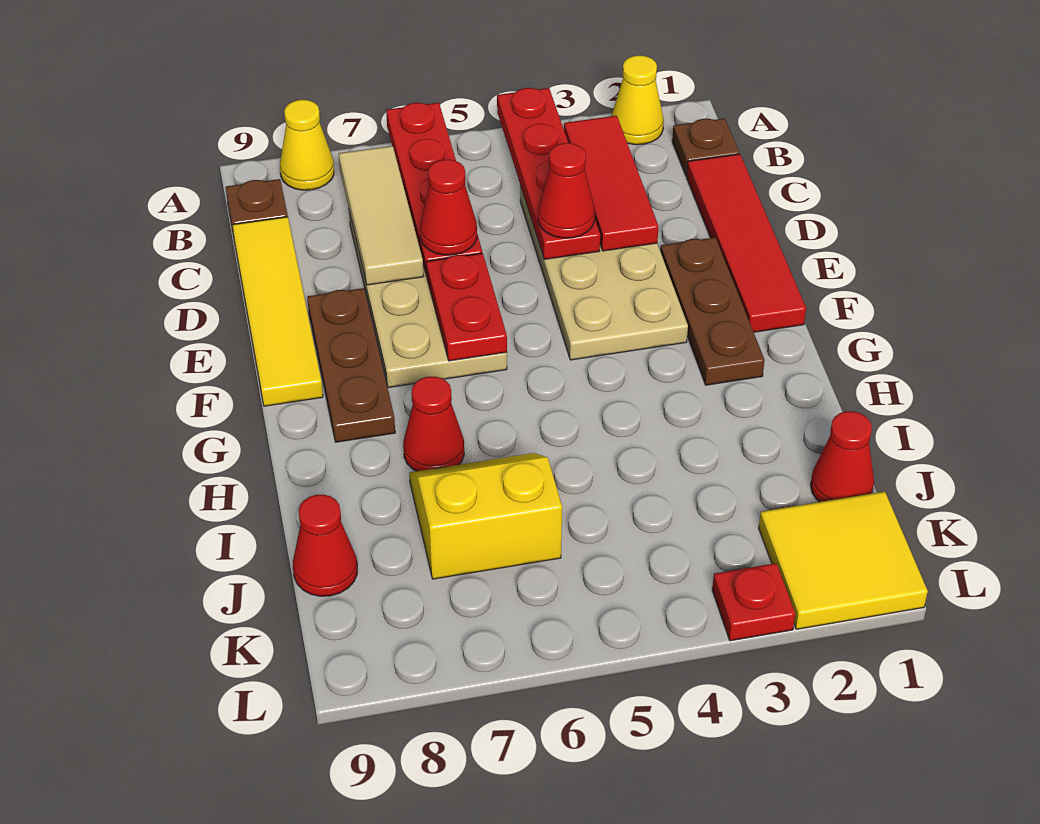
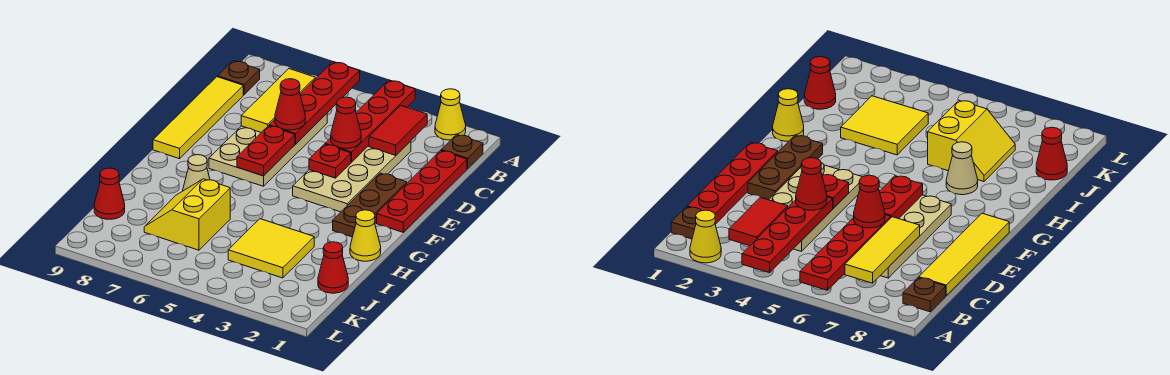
yellow cone A8 level 1 -> yellow cone H1 level 1
red tile B3:D3 level 2 -> red tile B3:C3 level 2
tan tile B7:D7 level 2 -> yellow tile B7:D7 level 2
red tile C1:F1 level 1 -> red plate C1:F1 level 1
brown plate E8:G8 level 1 -> none
red cone H7 level 1 -> tan cone H7 level 1
yellow slope I6:J7 level 1 top J -> yellow slope I6:J7 level 1 top 6
yellow tile K1:L2 level 1 -> yellow tile I3:J4 level 1
red plate L3 level 1 -> red plate E4 level 2

